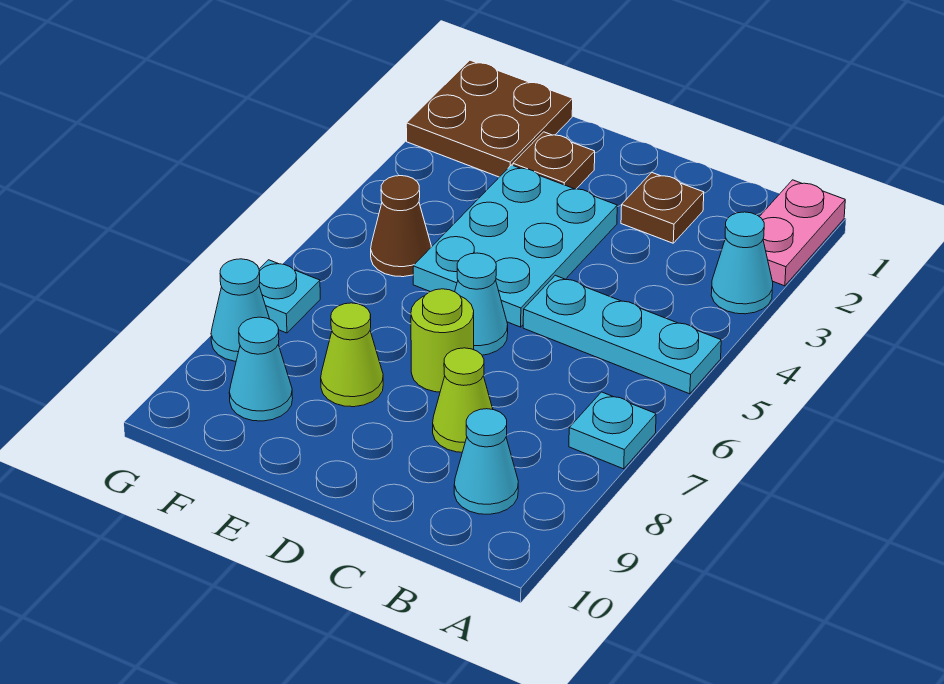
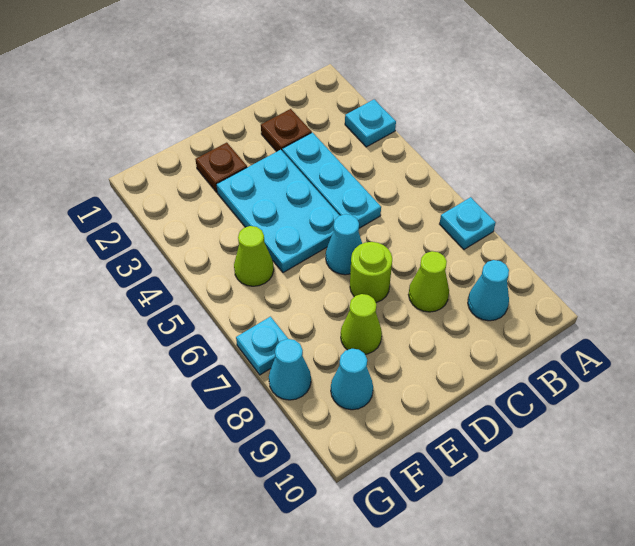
pink plate A1:A2 level 1 -> none
cyan cone A3 level 1 -> cyan plate A3 level 1
cyan plate A5:C5 level 1 -> cyan plate C3:C5 level 1
brown plate F1:G2 level 1 -> none
brown cone F5 level 1 -> lime cone F5 level 1

